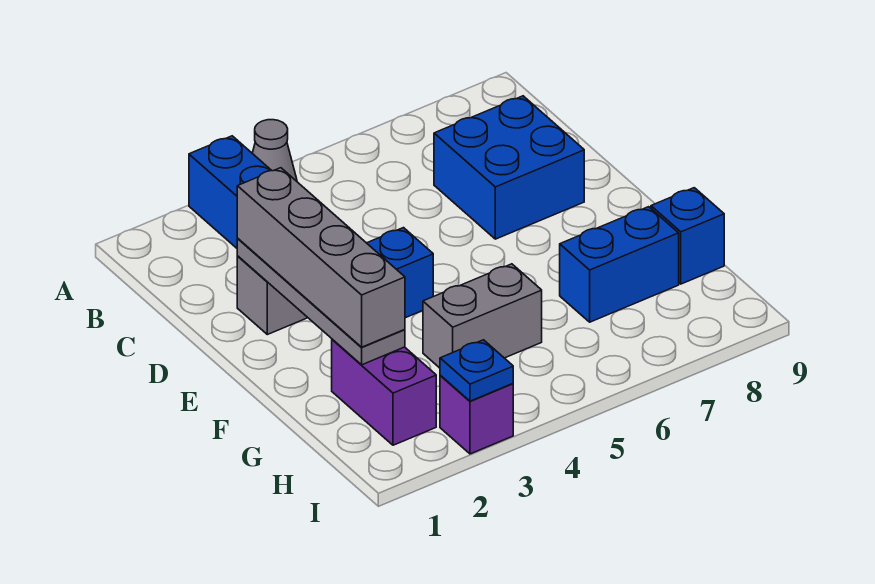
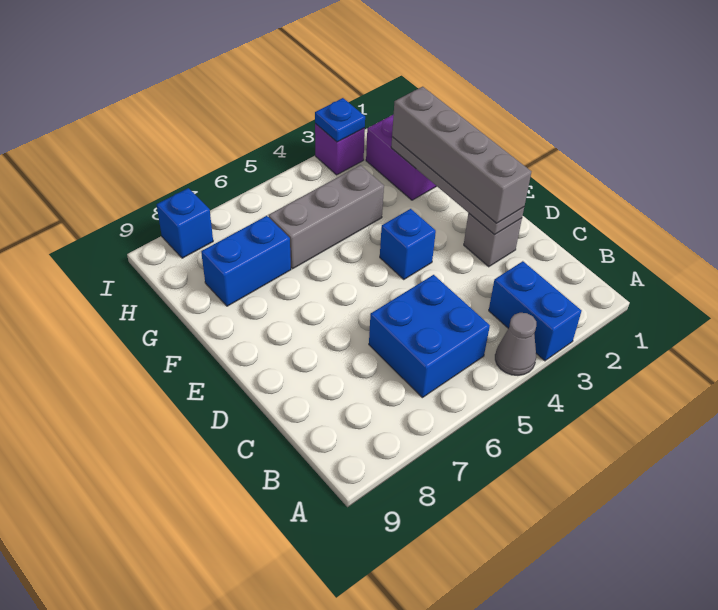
blue brick C7:D8 level 1 -> blue brick B5:C6 level 1
grey brick G4:G5 level 1 -> grey brick G4:G6 level 1
blue brick G9 level 1 -> blue brick I8 level 1

